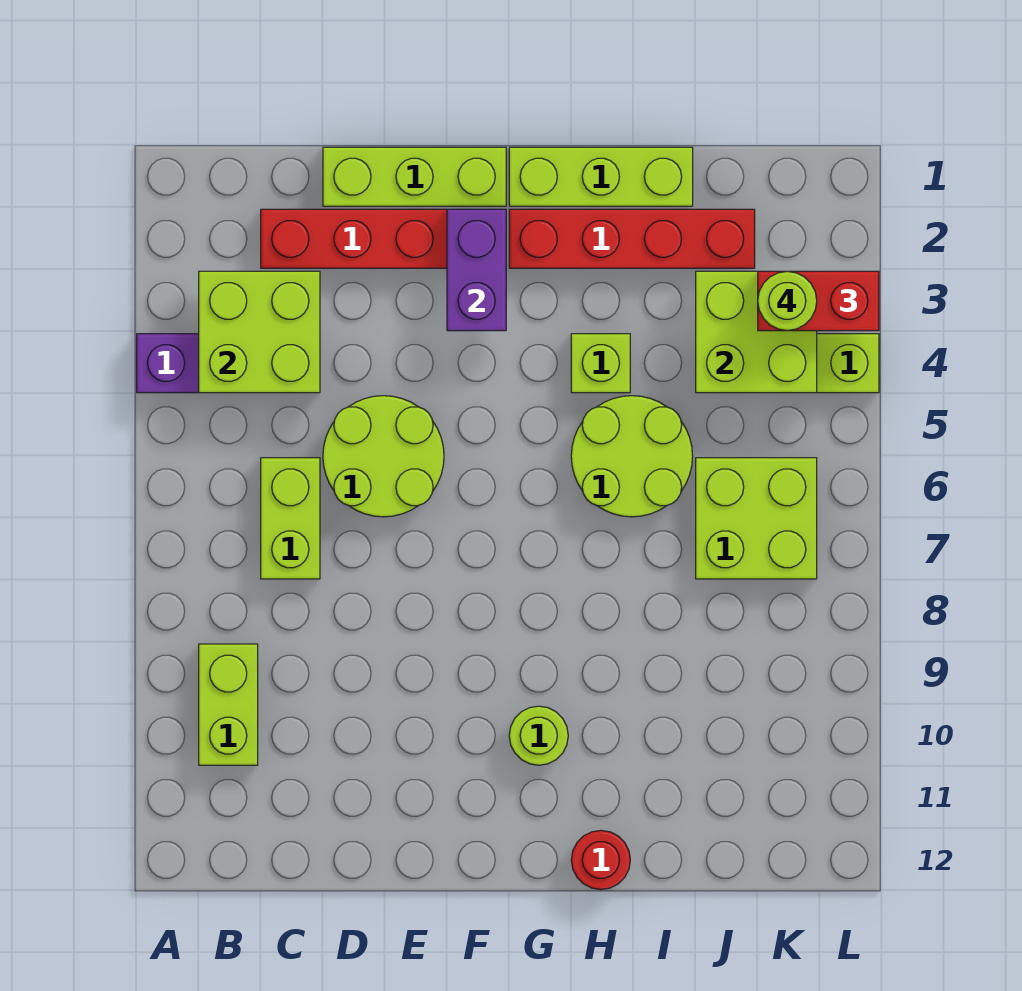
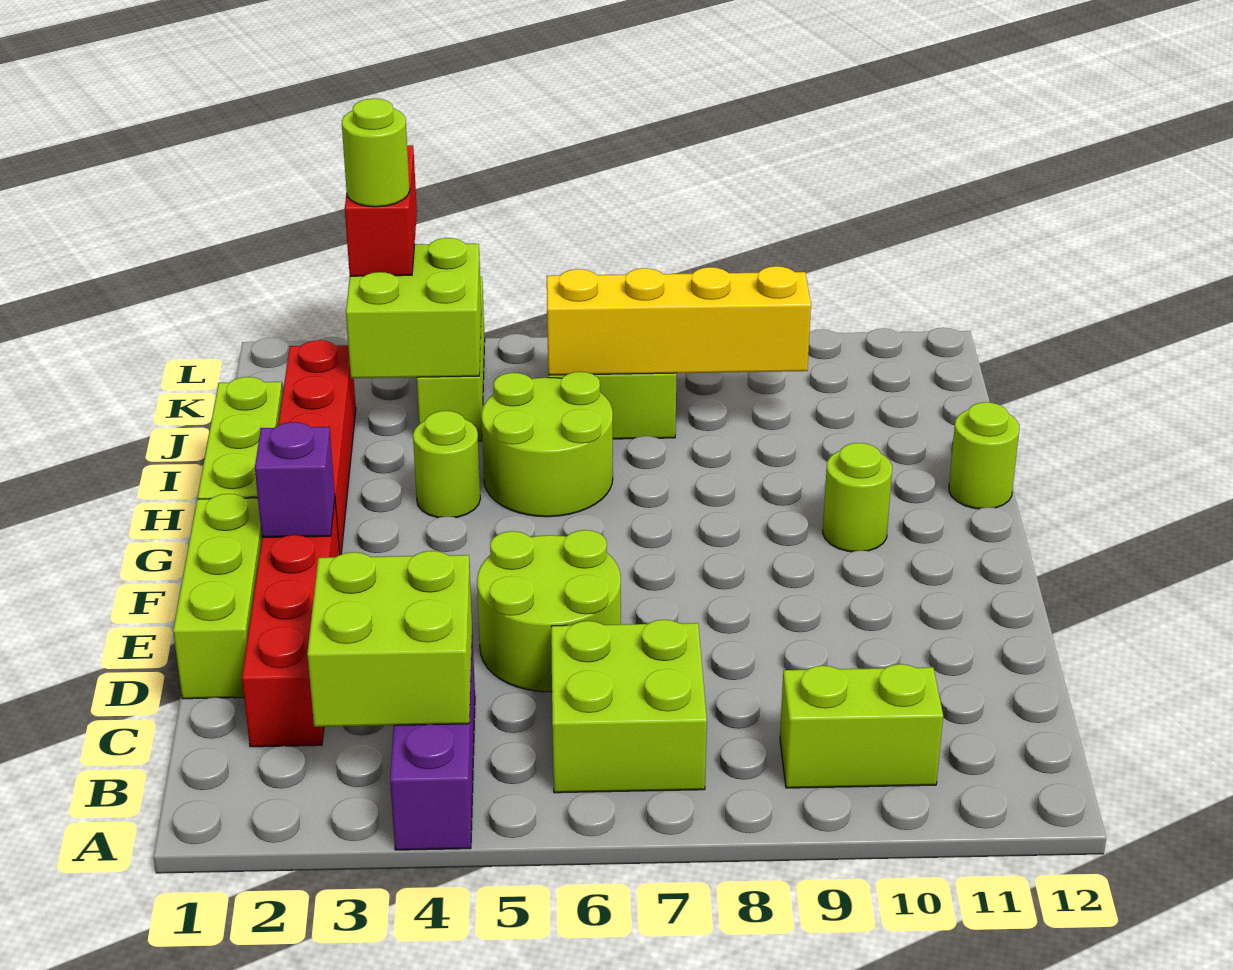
lime brick C6:C7 level 1 -> lime brick B6:C7 level 1
purple brick F2:F3 level 2 -> purple brick F2 level 2
lime brick H4 level 1 -> lime round brick H4 level 1
red round brick H12 level 1 -> lime round brick H12 level 1
none -> yellow brick J6:J9 level 2

